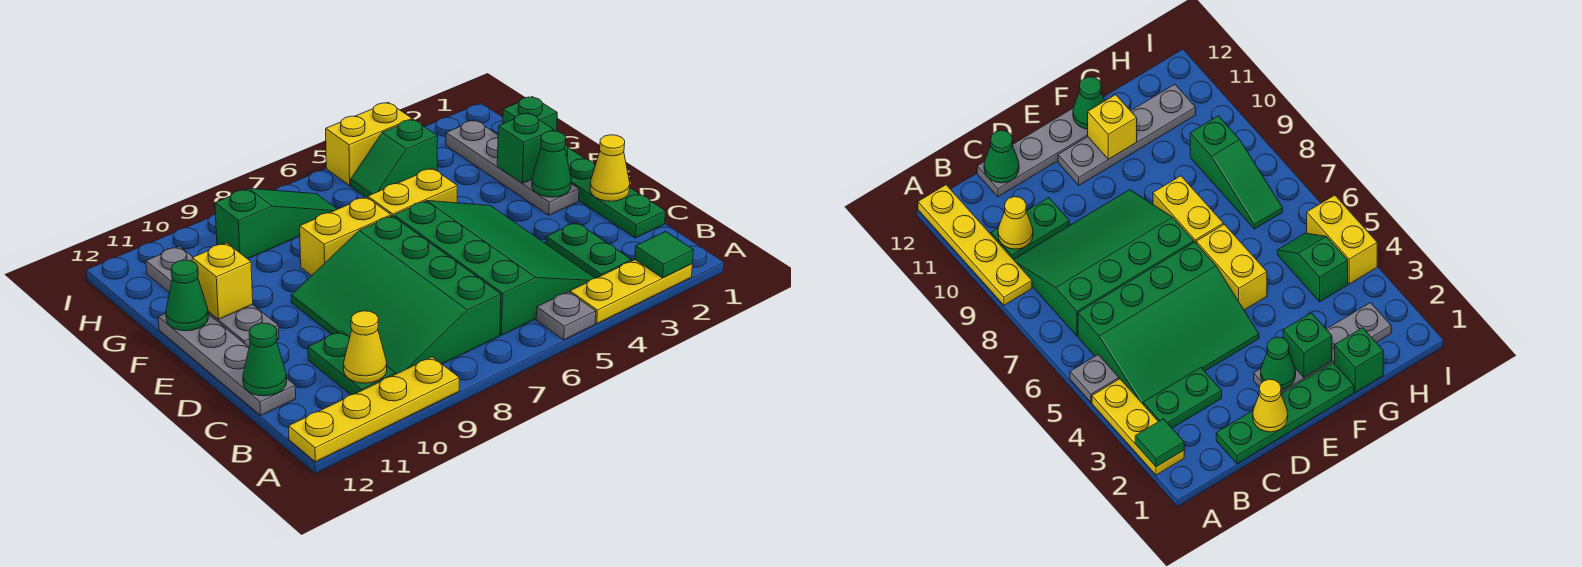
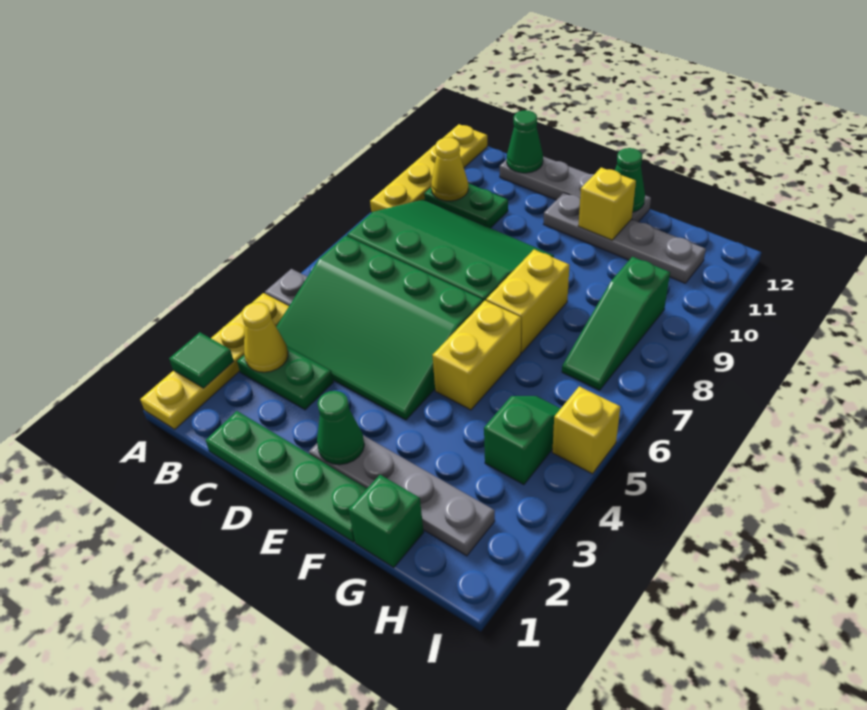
yellow plate A2:A4 level 1 -> yellow plate A1:A4 level 1
yellow cone D1 level 2 -> yellow cone B3 level 2
green brick F2 level 2 -> none
yellow brick I4:I5 level 1 -> yellow brick I5 level 1

